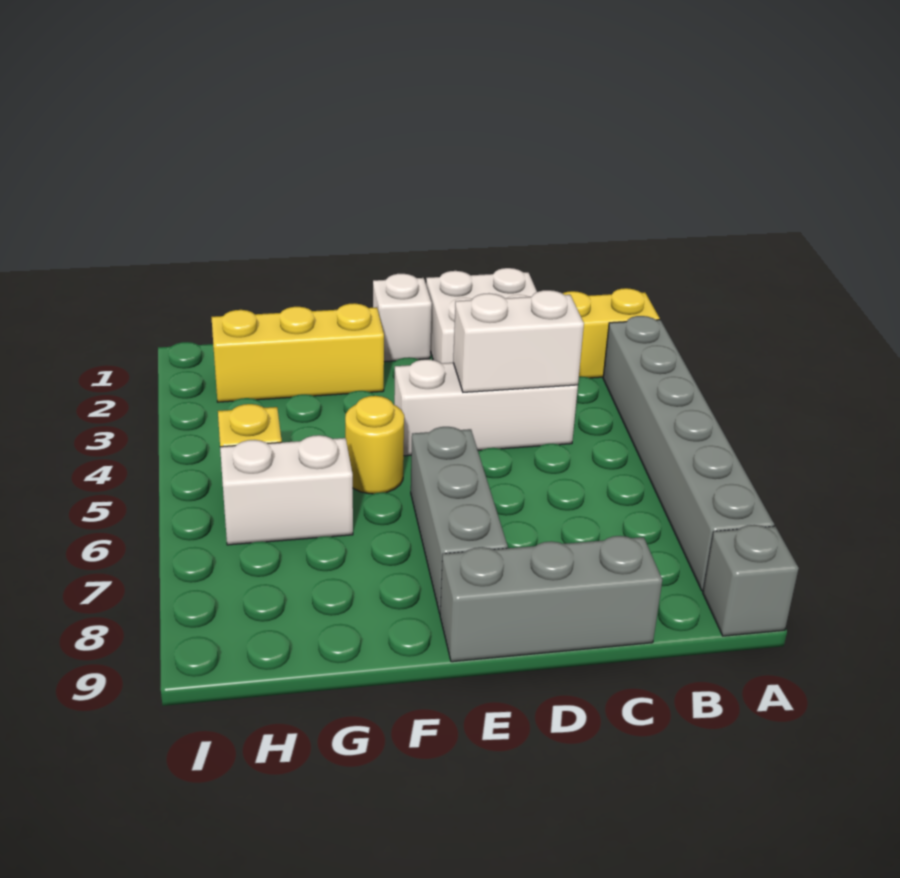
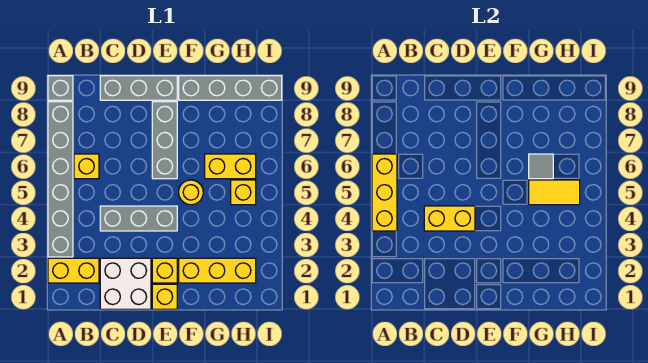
none -> yellow brick A4:A6 level 2
none -> yellow brick B6 level 1
white brick C4:E4 level 1 -> grey brick C4:E4 level 1
white brick C4:D4 level 2 -> yellow brick C4:D4 level 2
white brick E1 level 1 -> yellow brick E1 level 1
none -> yellow brick E2 level 1
none -> grey brick F9:I9 level 1
none -> yellow tile G5:H5 level 2
white brick G6:H6 level 1 -> yellow brick G6:H6 level 1
none -> grey tile G6 level 2

